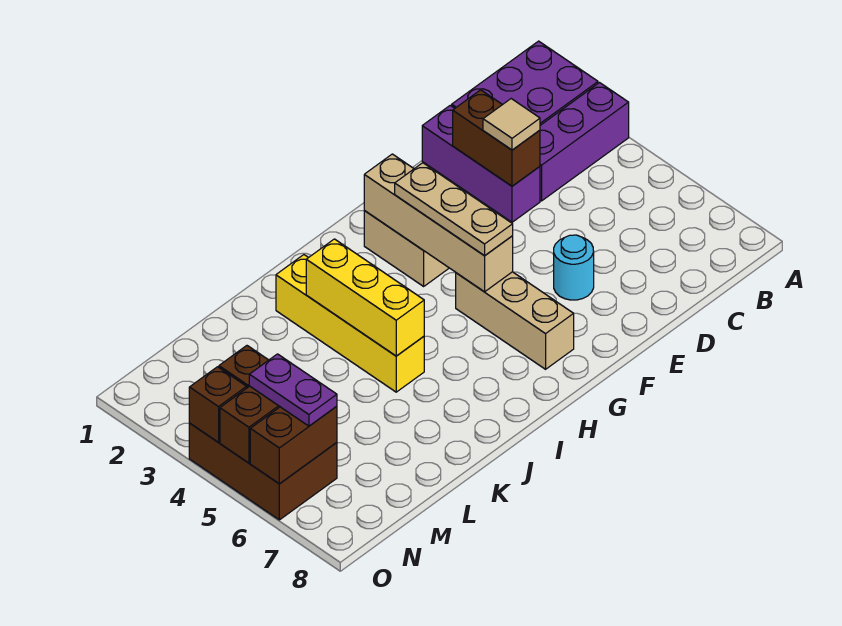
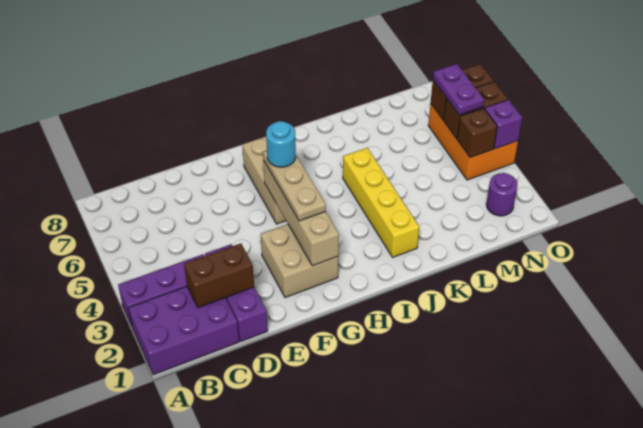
brown brick D2:D3 level 2 -> brown brick C2:D2 level 2
tan tile D3 level 3 -> none
cyan round brick E6 level 1 -> cyan round brick G5 level 4
yellow brick J3:J5 level 2 -> none
none -> purple round brick N2 level 1
brown brick N4:O6 level 1 -> orange brick N4:O6 level 1
brown brick O4 level 2 -> purple brick O4 level 2

